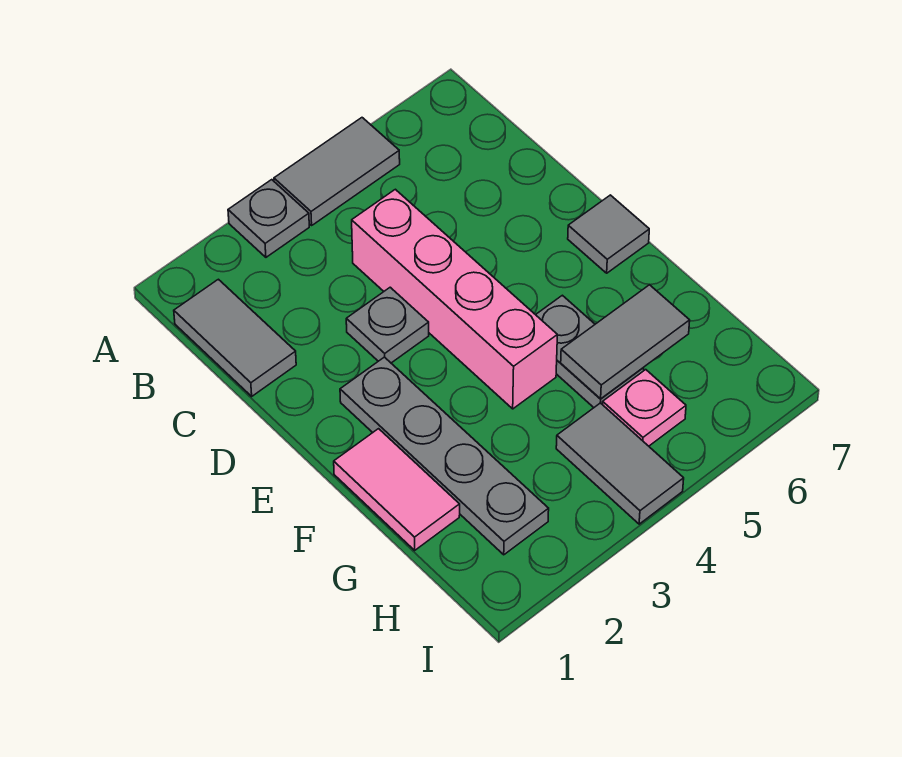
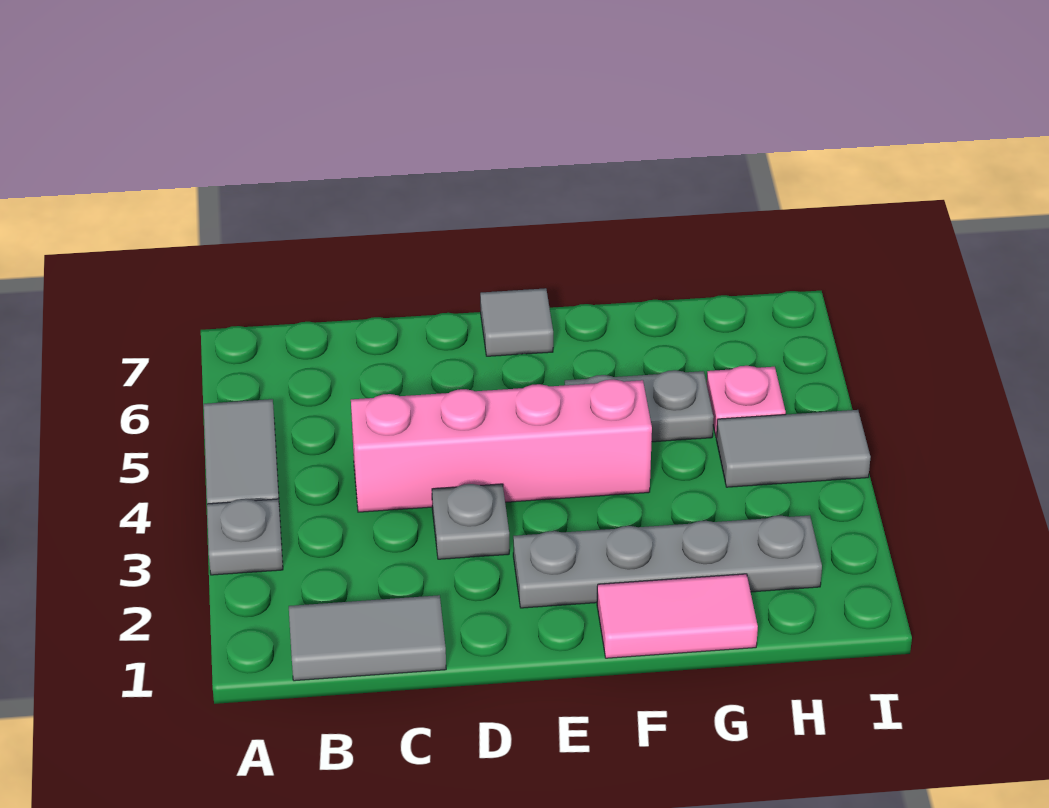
grey tile G5:G6 level 2 -> none

